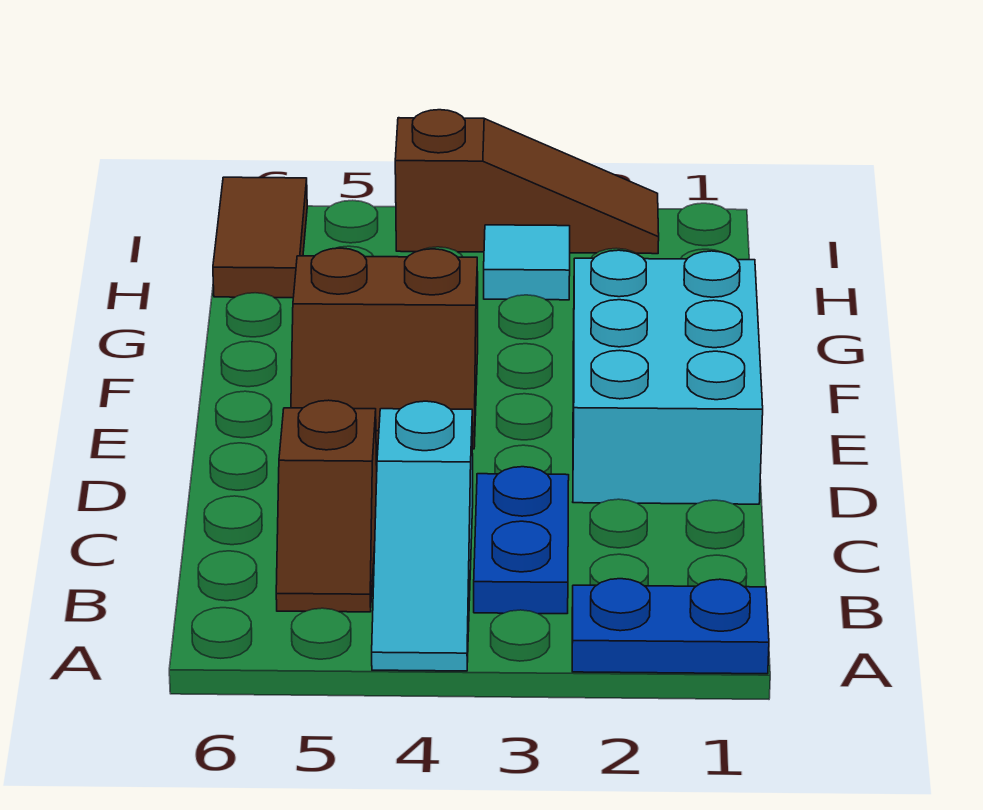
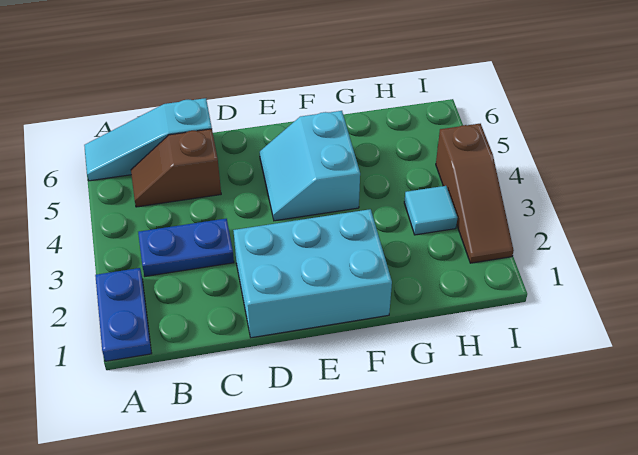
cyan slope A4:C4 level 1 top C -> cyan slope A6:C6 level 1 top C
brown slope E4:F5 level 1 top F -> cyan slope E4:F5 level 1 top F
brown tile H6:I6 level 1 -> none

